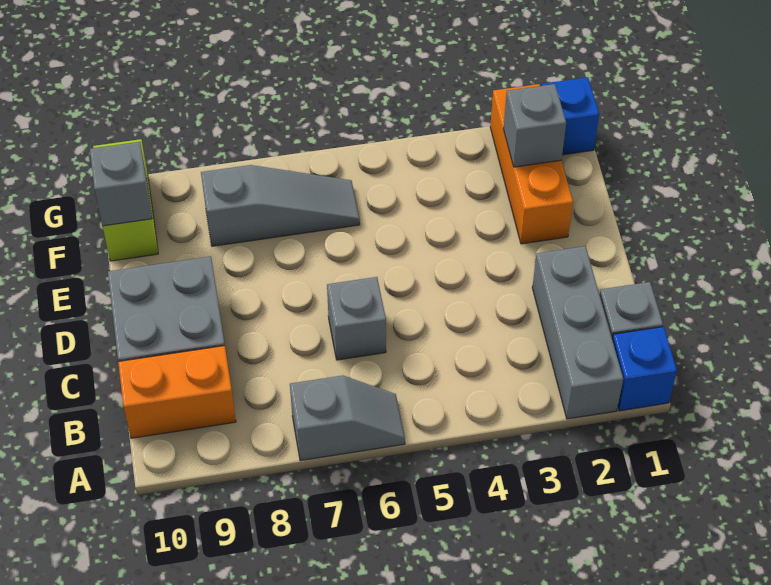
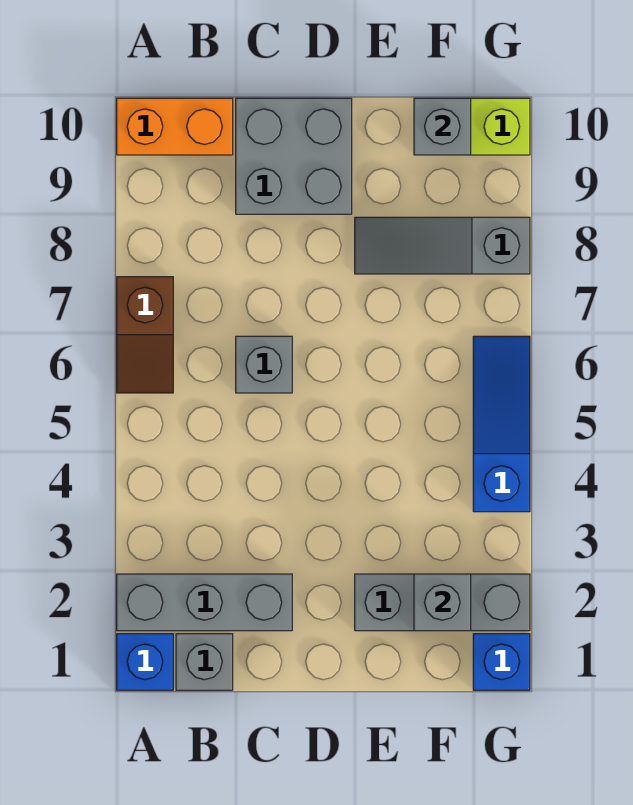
grey slope A6:A7 level 1 top 7 -> brown slope A6:A7 level 1 top 7
orange brick B9:B10 level 1 -> orange brick A10:B10 level 1
orange brick E2:G2 level 1 -> grey brick E2:G2 level 1
grey slope F6:F8 level 1 top 8 -> grey slope E8:G8 level 1 top G
none -> blue slope G4:G6 level 1 top 4

